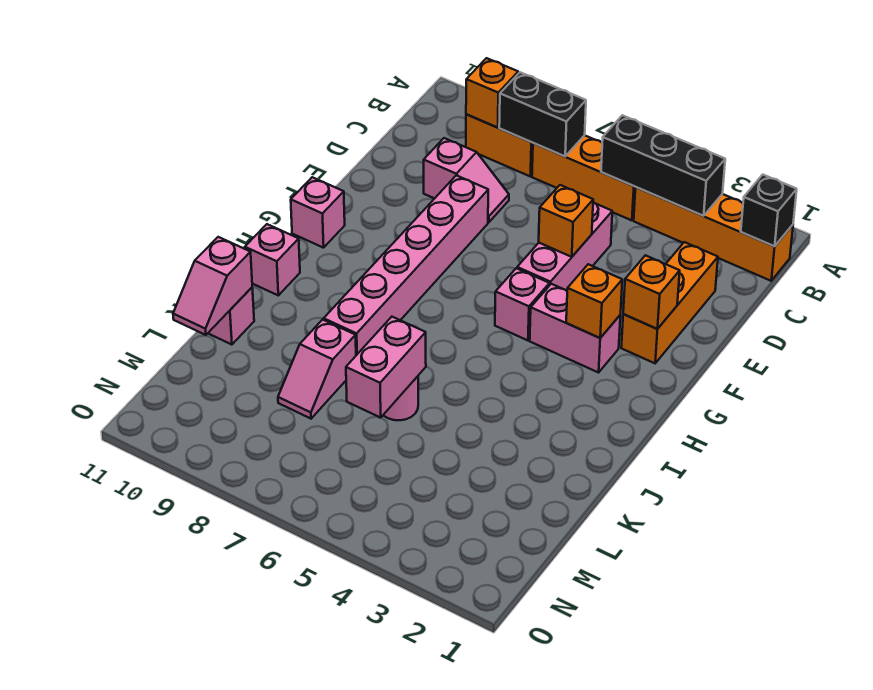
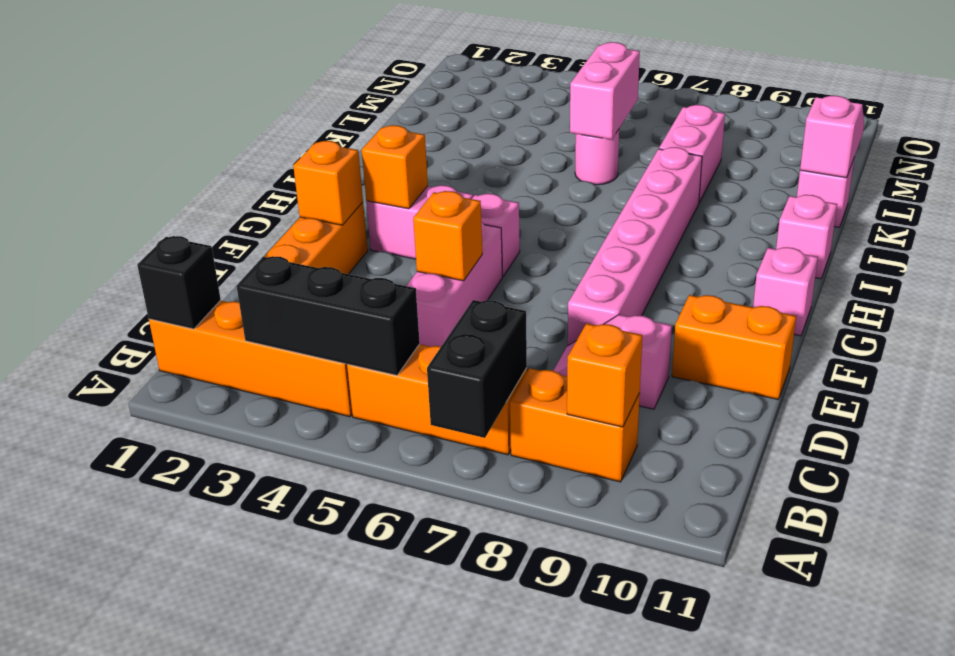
black brick B7:B8 level 2 -> black brick A7:B7 level 2
none -> orange brick E10:E11 level 1
pink slope K8:L8 level 1 top K -> pink brick K8:L8 level 1

